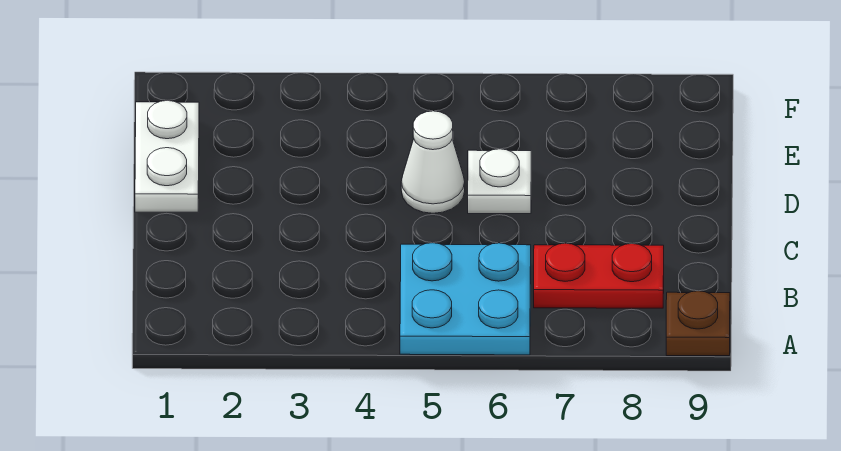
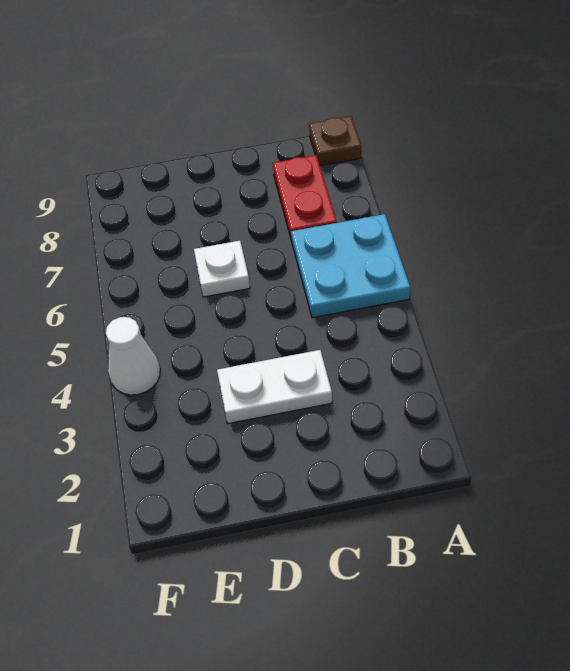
white plate D1:E1 level 1 -> white plate C3:D3 level 1
white cone D5 level 1 -> white cone F4 level 1

